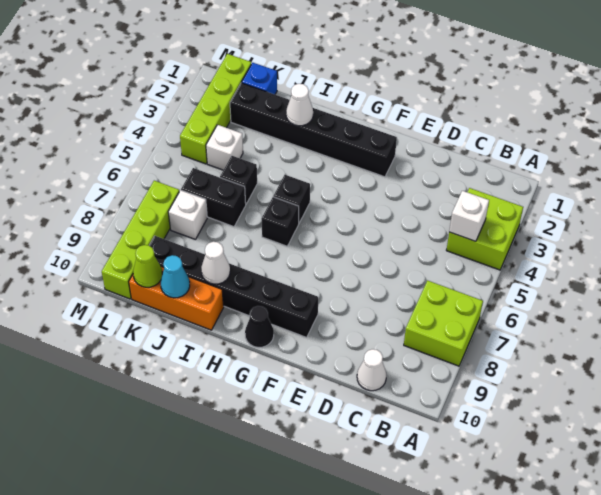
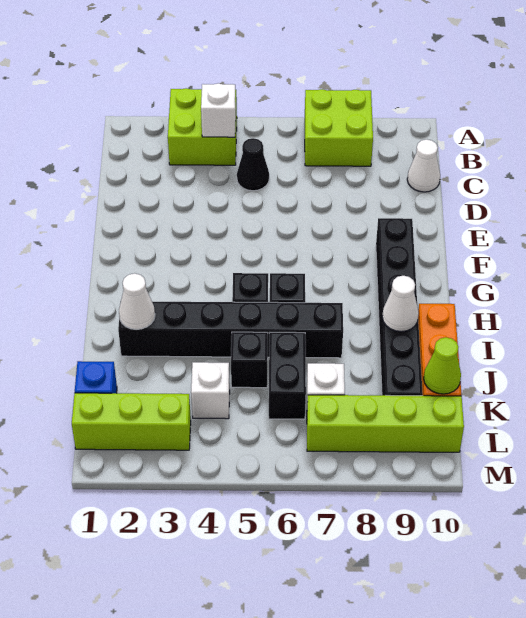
black brick F2:K2 level 1 -> black brick I2:I7 level 1
black cone G10 level 1 -> black cone C5 level 1
cyan cone J10 level 2 -> none
lime brick L1:L4 level 1 -> lime brick L1:L3 level 1

